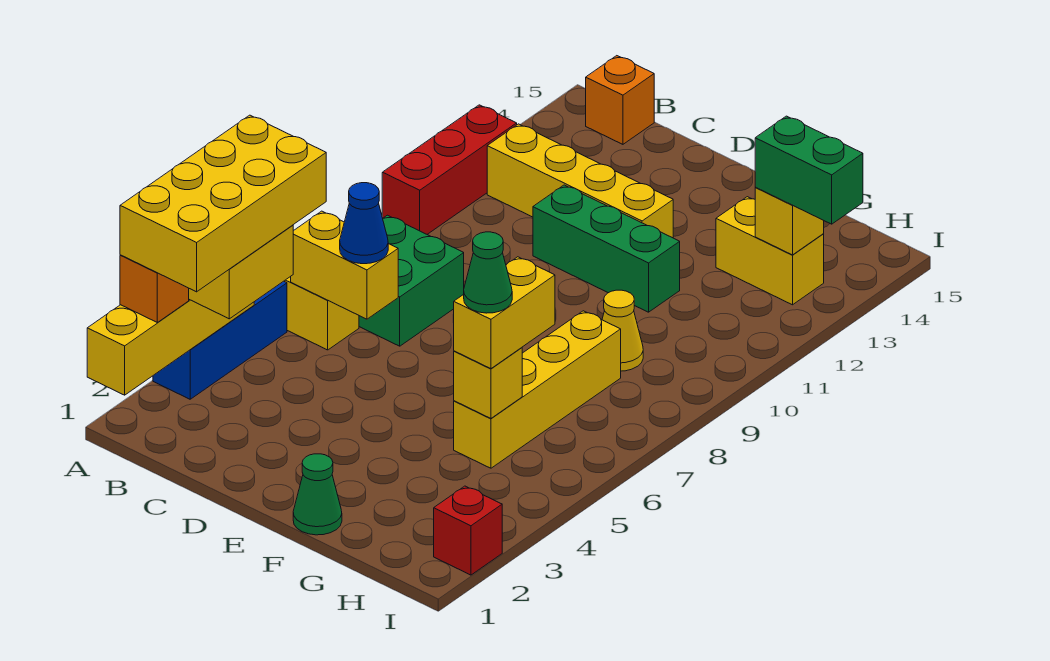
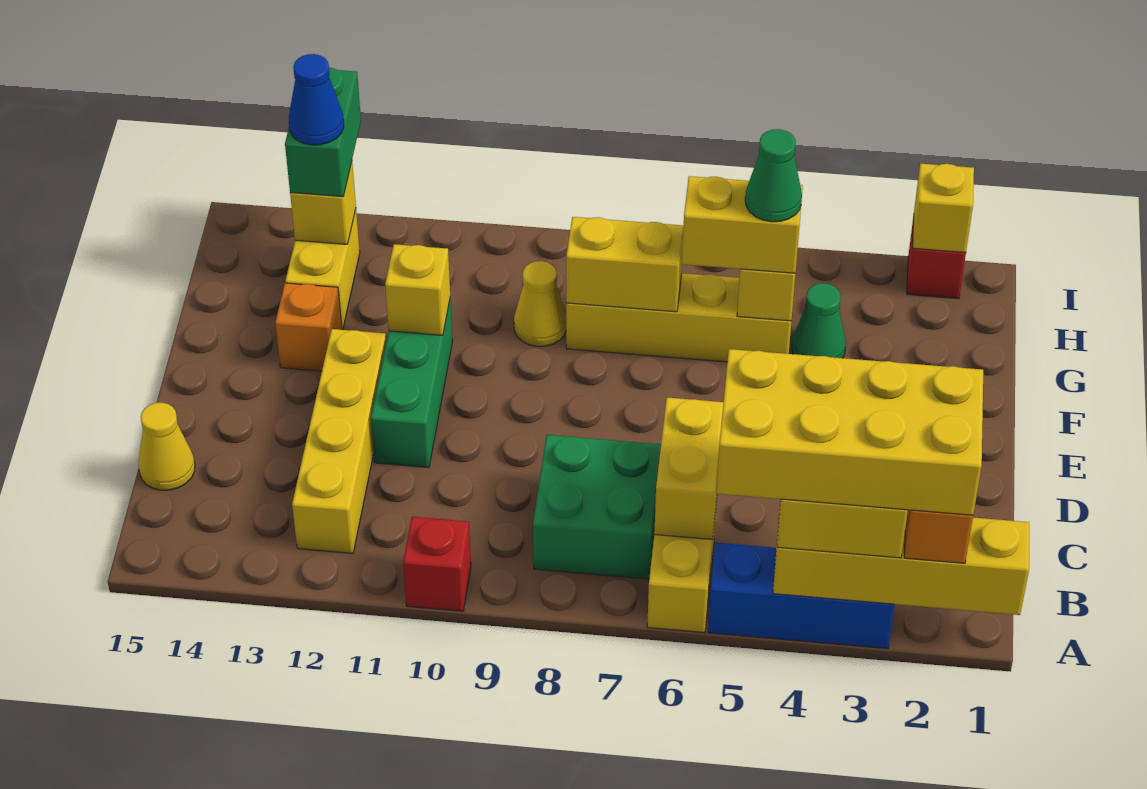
red brick A10:A12 level 1 -> red brick A10 level 1
orange brick B15 level 1 -> orange brick F13 level 1
blue cone C6 level 3 -> blue cone H13 level 4
none -> yellow cone C15 level 1
green cone F1 level 1 -> green cone G4 level 1
none -> yellow brick F11 level 2
none -> yellow brick G7:G8 level 2
none -> yellow brick I2 level 2

